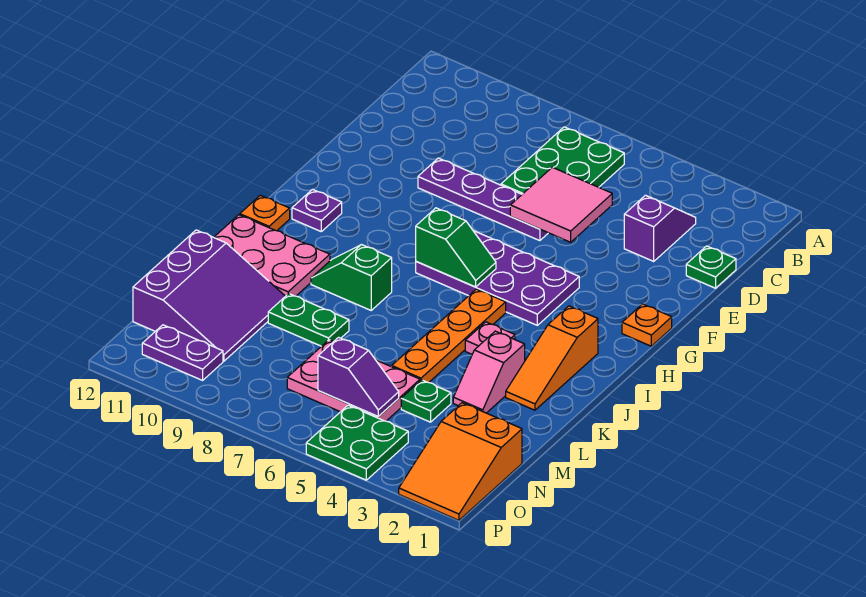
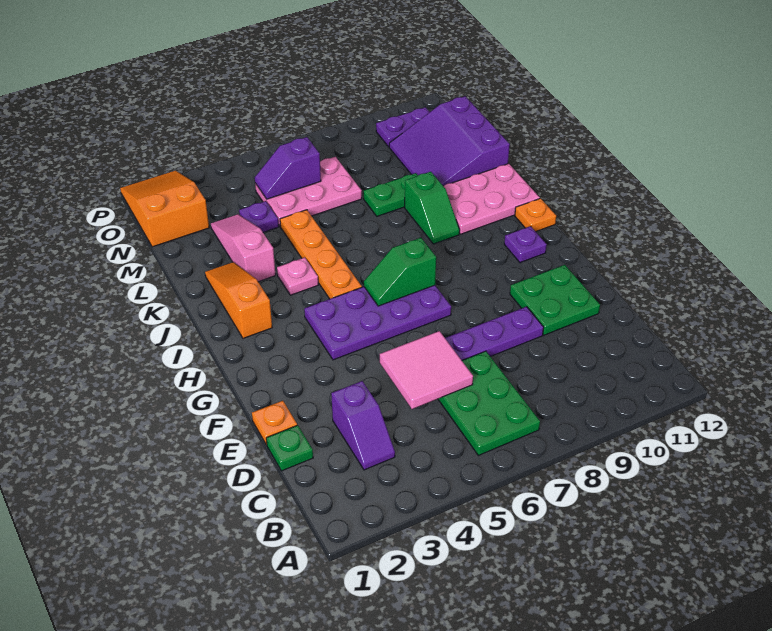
orange plate G1 level 1 -> orange plate E1 level 1
green slope J8:J9 level 1 top 8 -> green slope J9:K9 level 1 top K
pink slope K3:L3 level 1 top K -> pink slope K3:M3 level 1 top K
green plate M4 level 1 -> purple plate M4 level 1
green plate O4:P5 level 1 -> green plate E10:F11 level 1

